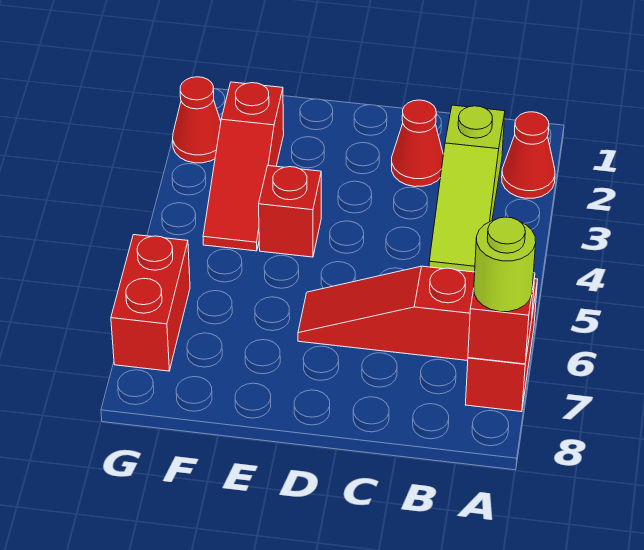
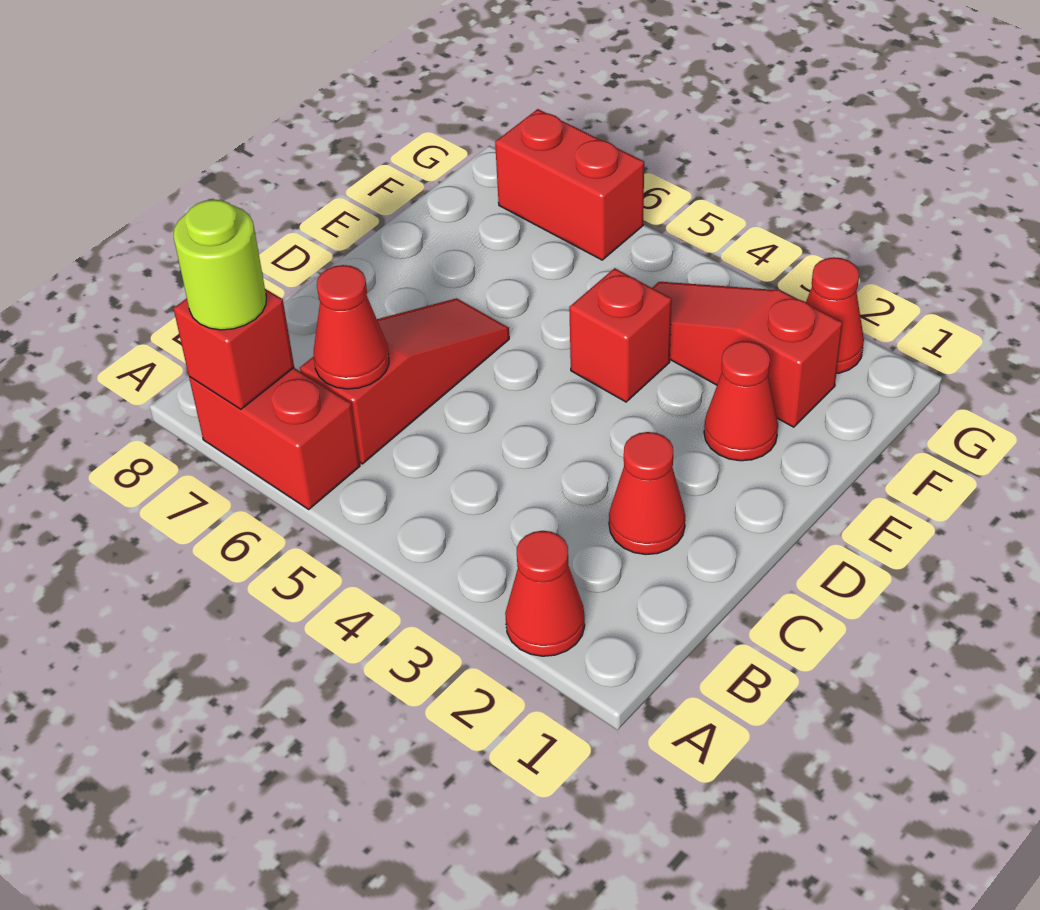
lime slope B2:B4 level 1 top 2 -> none
none -> red cone B6 level 2
none -> red cone E2 level 1

